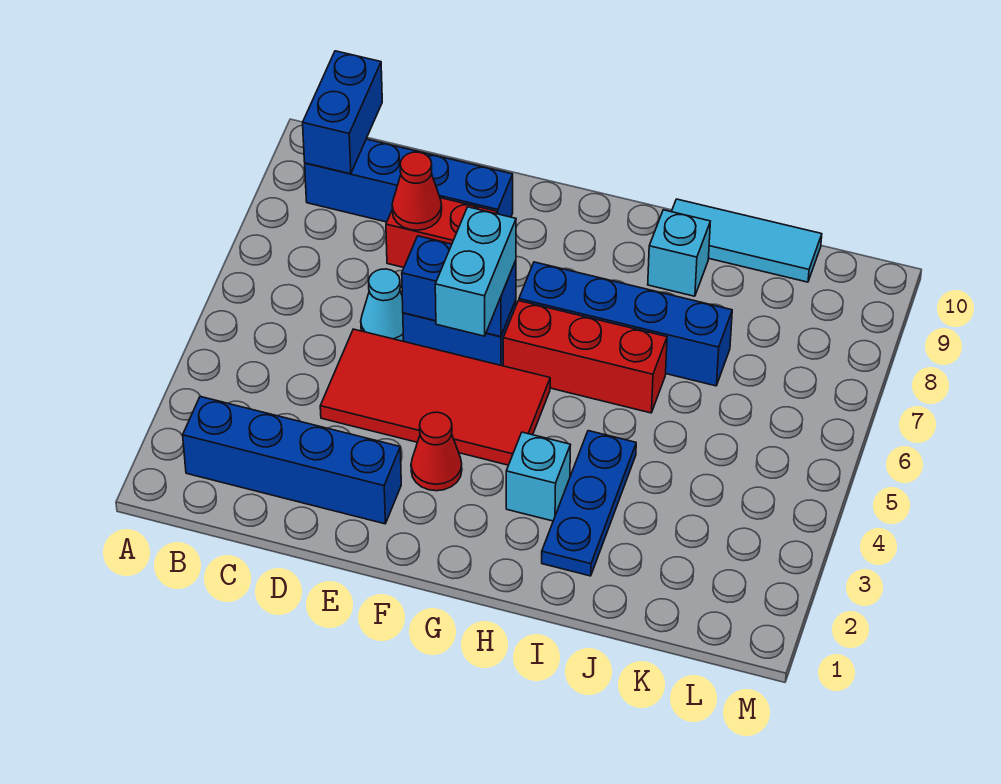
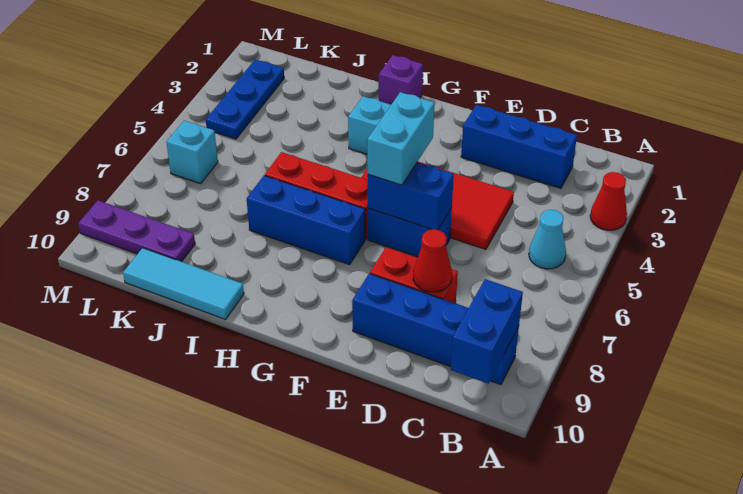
blue brick B2:E2 level 1 -> blue brick C2:E2 level 1
cyan cone D6 level 1 -> cyan cone B5 level 1
red cone F3 level 1 -> red cone A3 level 1
blue brick G7:J7 level 1 -> blue brick G7:I7 level 1
none -> purple brick H1 level 1
blue plate I2:I4 level 1 -> blue plate L2:L4 level 1
cyan brick I9 level 1 -> cyan brick L6 level 1
none -> purple plate K9:M9 level 1

